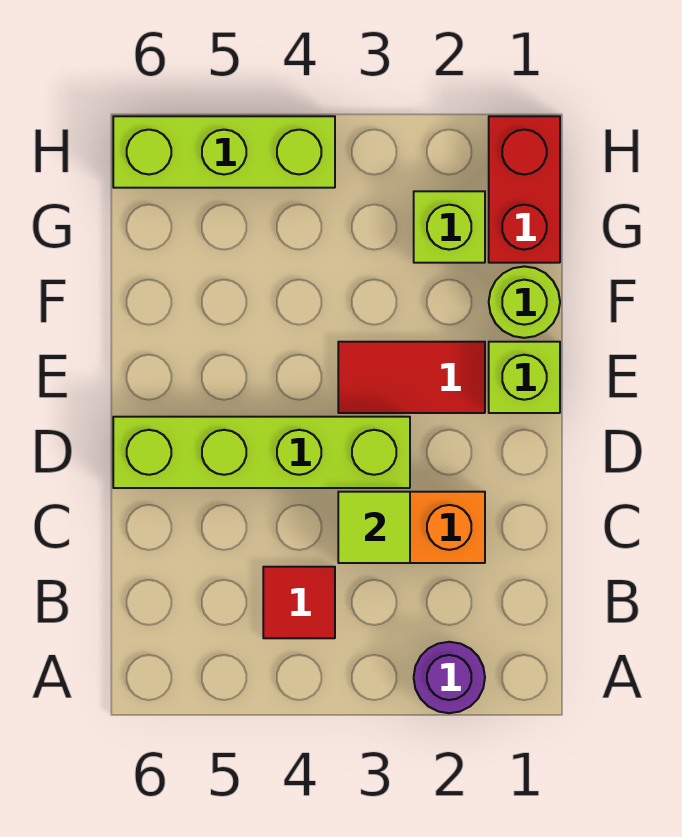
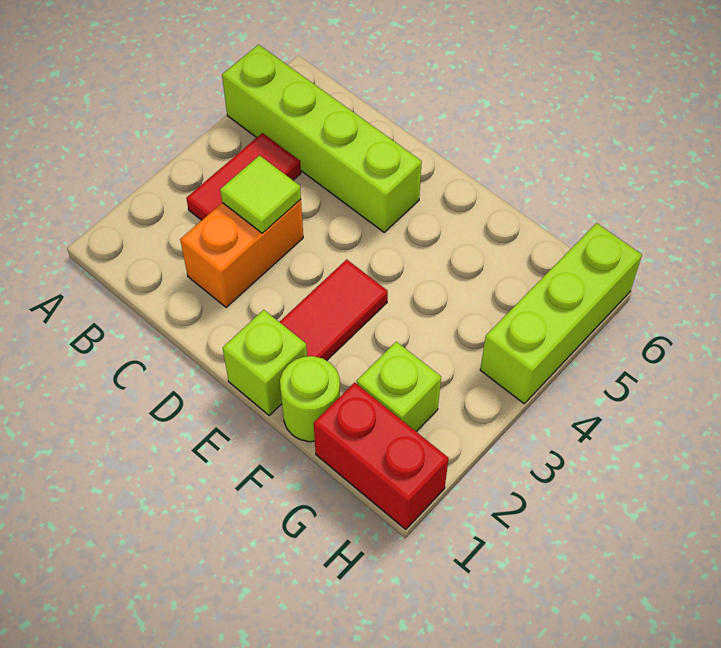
purple round brick A2 level 1 -> none
red tile B4 level 1 -> red tile B3:B4 level 1
lime brick D3:D6 level 1 -> lime brick A5:D5 level 1

